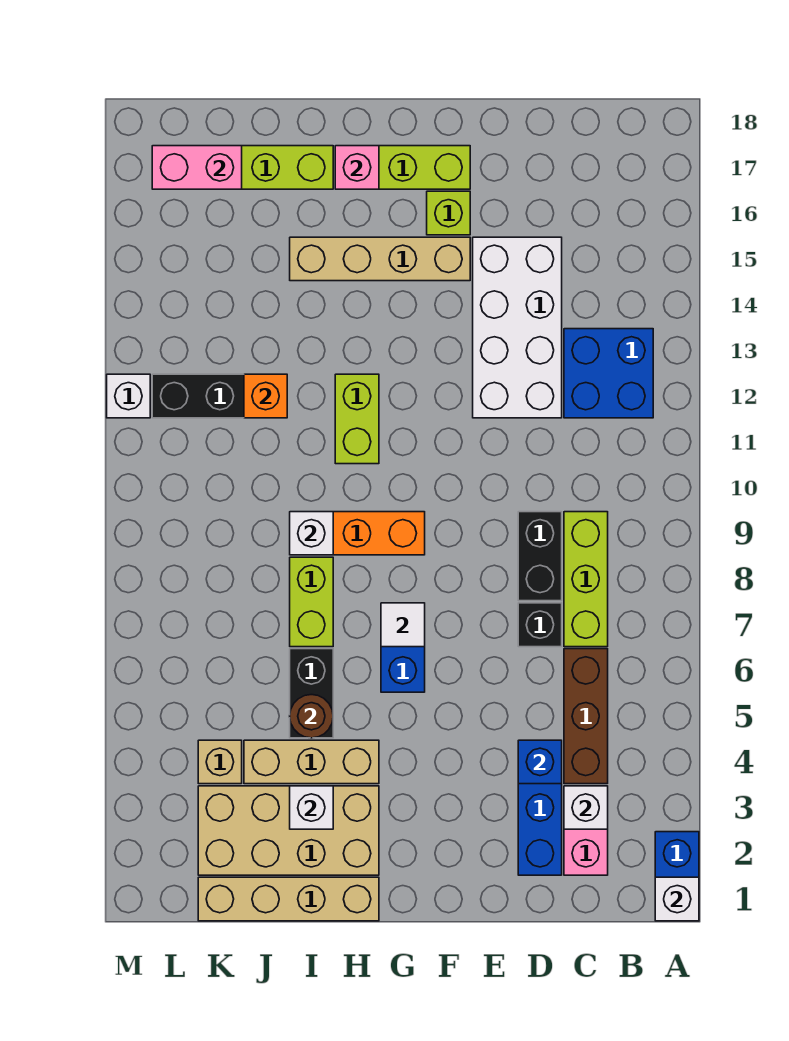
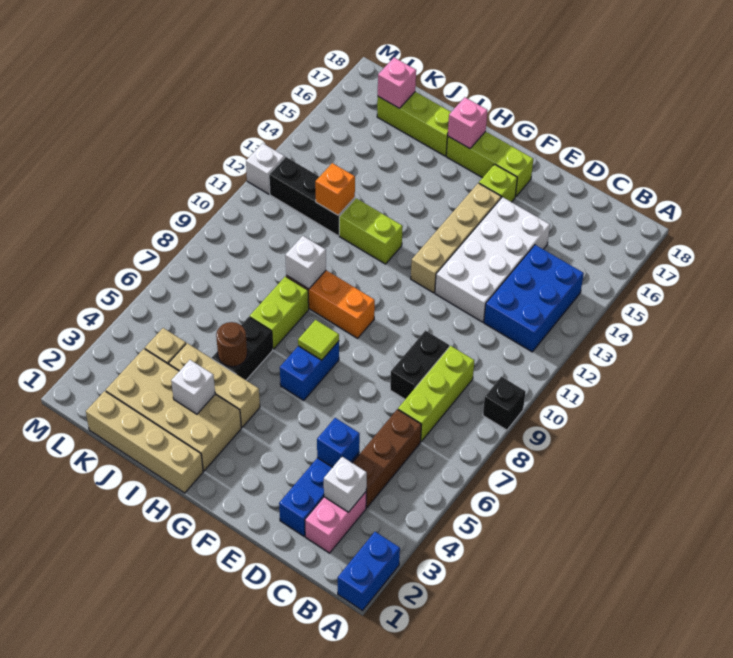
white brick A1 level 2 -> none
blue brick B12:C13 level 1 -> blue brick B12:C14 level 1
black brick D7 level 1 -> black brick A9 level 1
tan brick F15:I15 level 1 -> tan brick F12:F15 level 1
white tile G7 level 2 -> lime tile G7 level 2
lime brick H11:H12 level 1 -> lime brick H12:I12 level 1
pink brick K17:L17 level 2 -> pink brick K17 level 2

